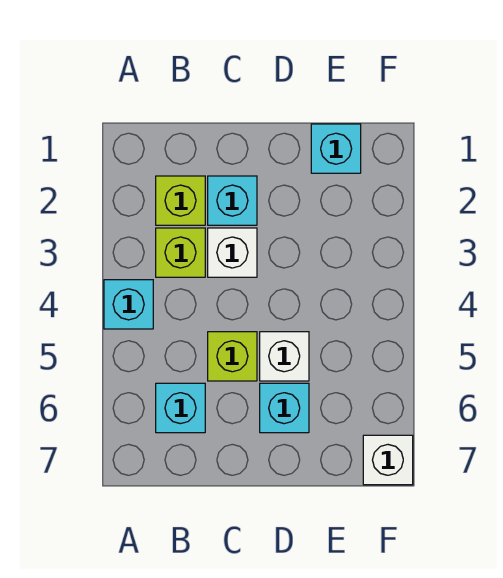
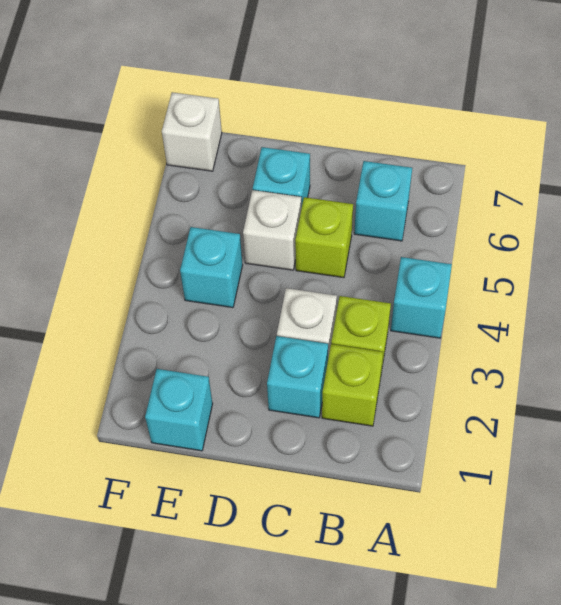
none -> cyan brick E4 level 1

